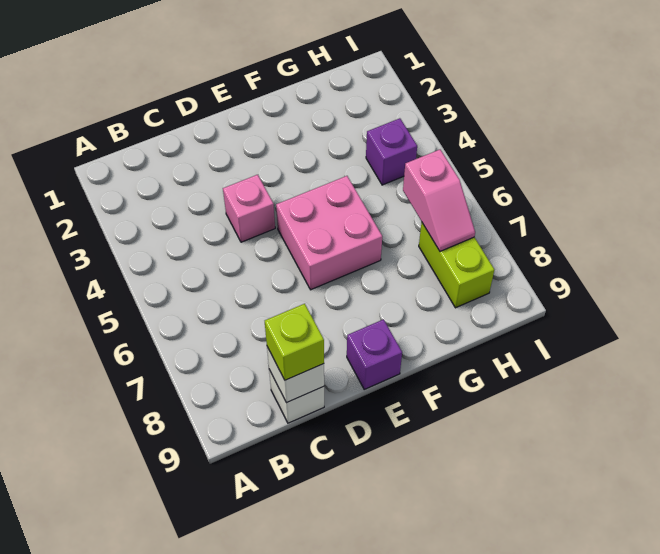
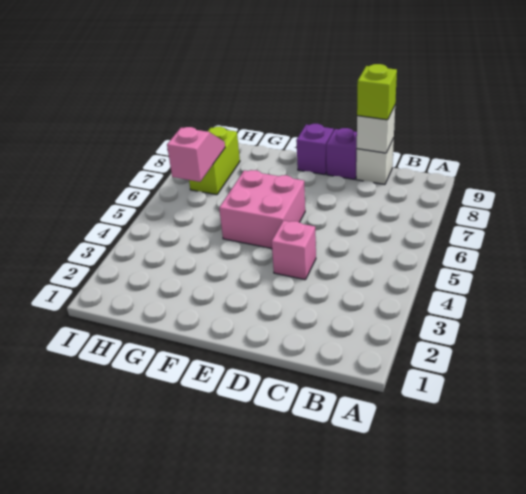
purple brick H4 level 1 -> purple brick D9 level 1

